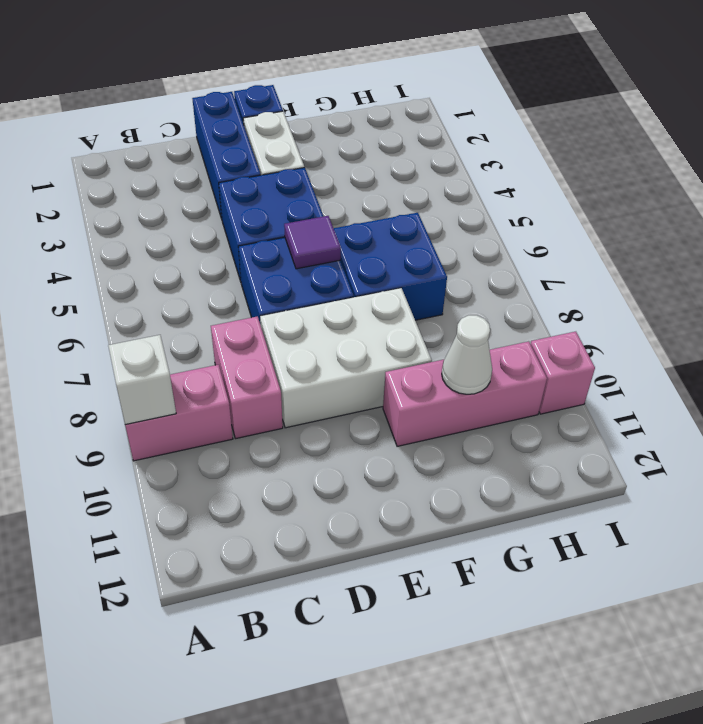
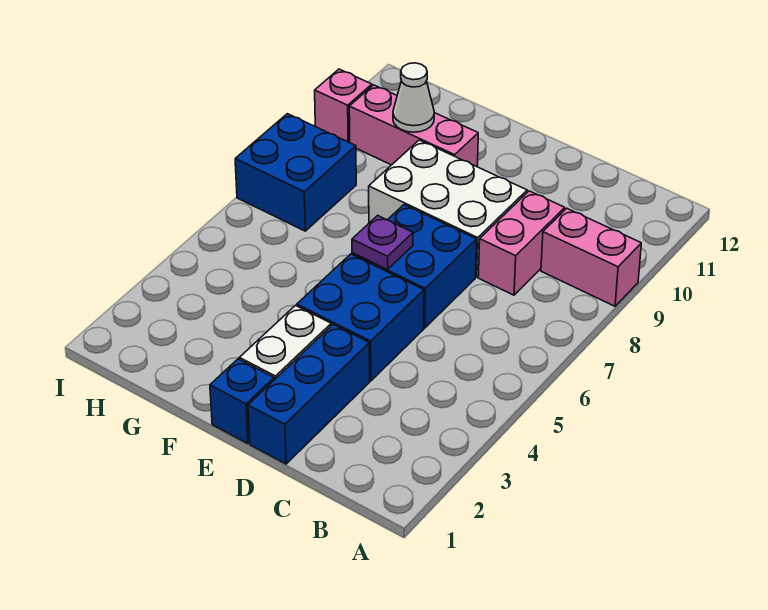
white brick A9 level 2 -> none
purple tile E6 level 2 -> purple plate E6 level 2
blue brick F6:G7 level 1 -> blue brick H7:I8 level 1

